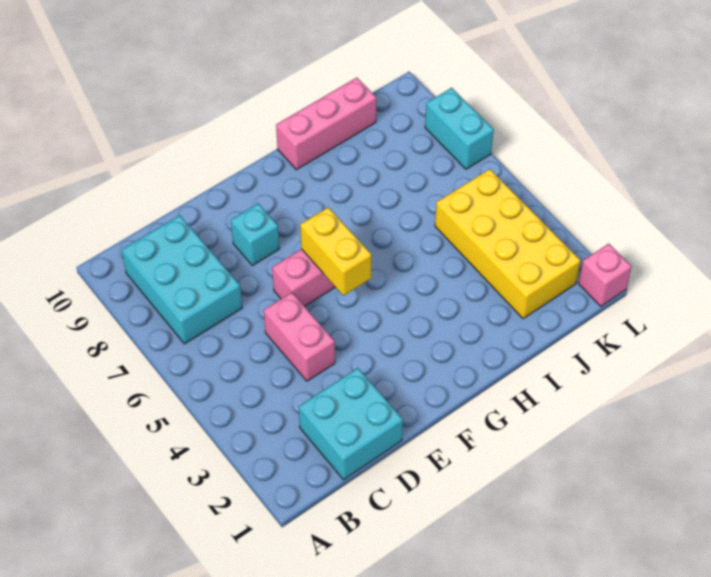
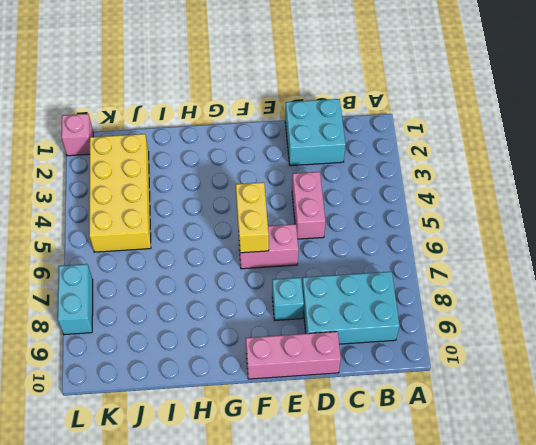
cyan brick B7:C9 level 1 -> cyan brick B8:D9 level 1
pink brick H10:J10 level 1 -> pink brick D10:F10 level 1

